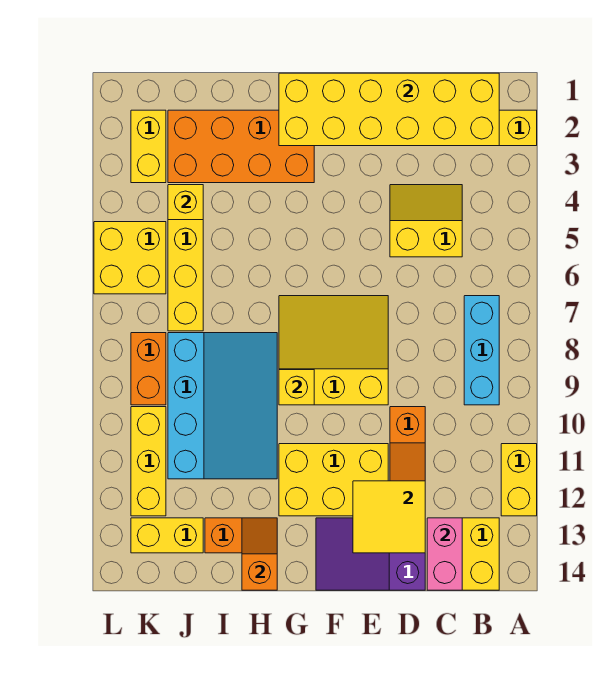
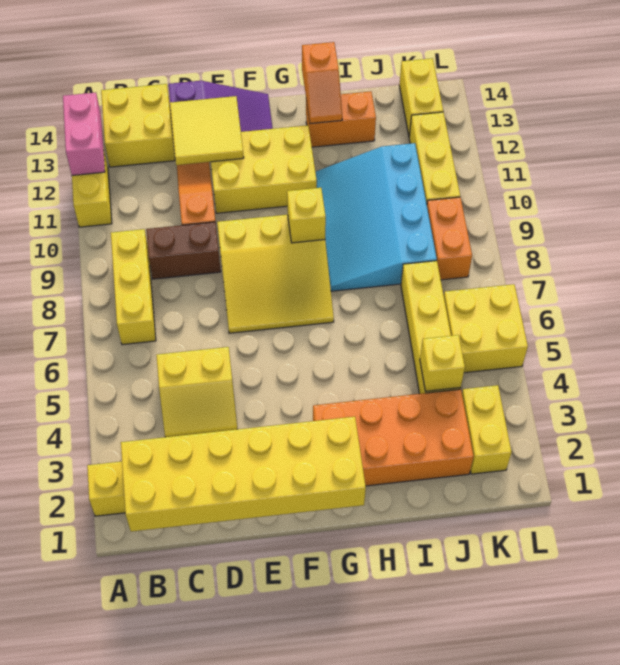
cyan brick B7:B9 level 1 -> yellow brick B7:B9 level 1
none -> brown brick C9:D9 level 1
pink brick C13:C14 level 2 -> pink brick A12:A13 level 2
yellow brick J13:K13 level 1 -> yellow brick K13:K14 level 1

